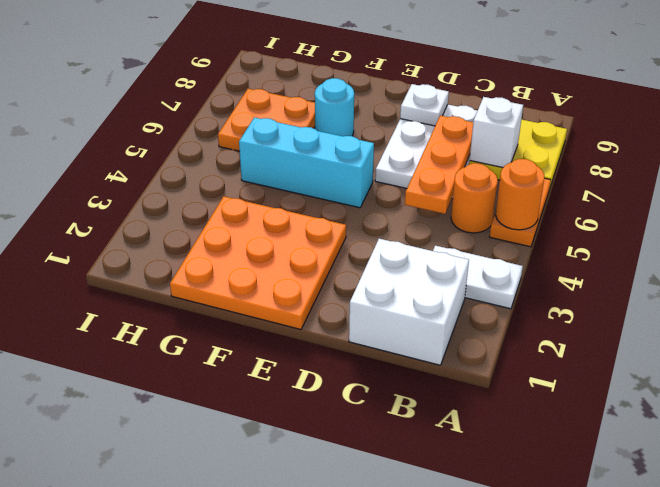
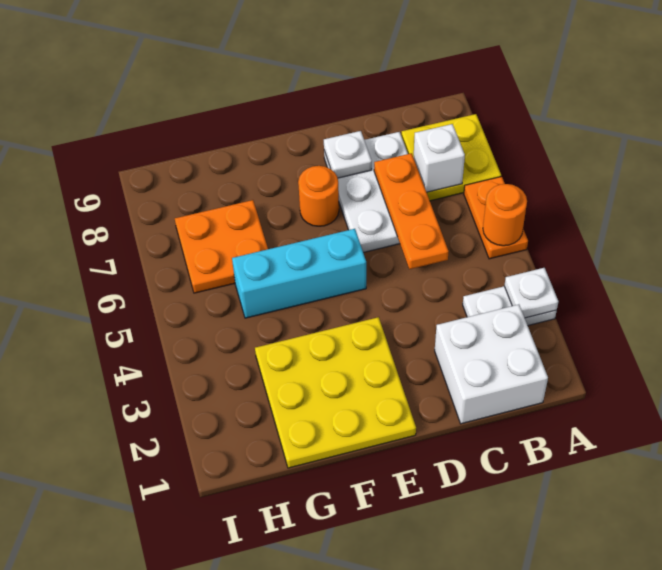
none -> white plate A3 level 2
orange round brick B5 level 1 -> orange round brick E7 level 1
orange plate E1:G3 level 1 -> yellow plate E1:G3 level 1
cyan round brick F7 level 1 -> none

